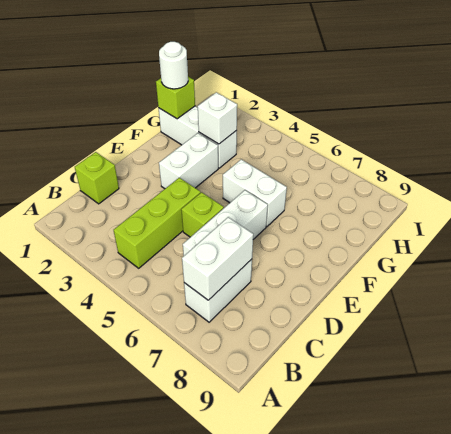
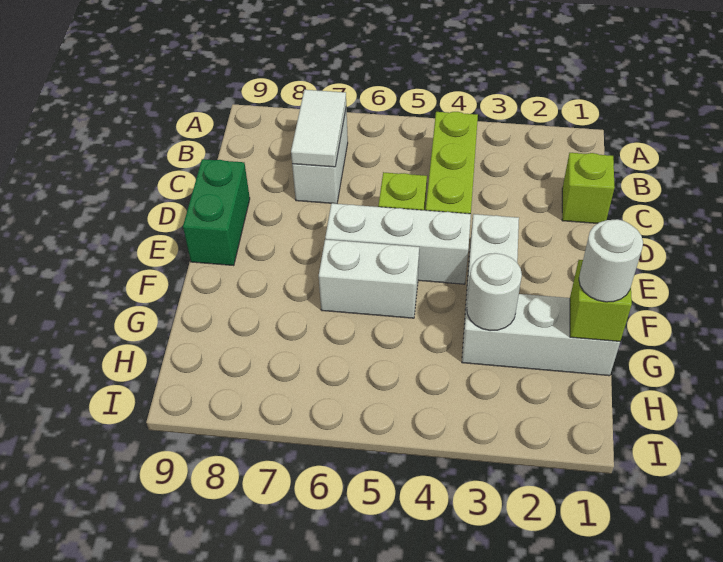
white brick B7:C7 level 2 -> white tile B7:C7 level 2
white brick C6:E6 level 1 -> white brick E4:E6 level 1
none -> green brick D9:E9 level 1
white brick G3 level 2 -> white round brick G3 level 2

